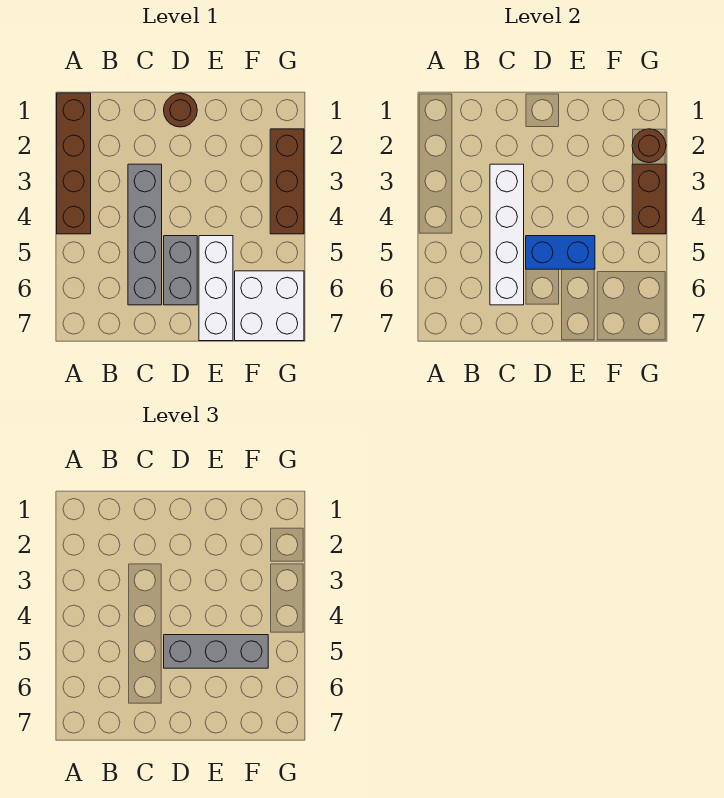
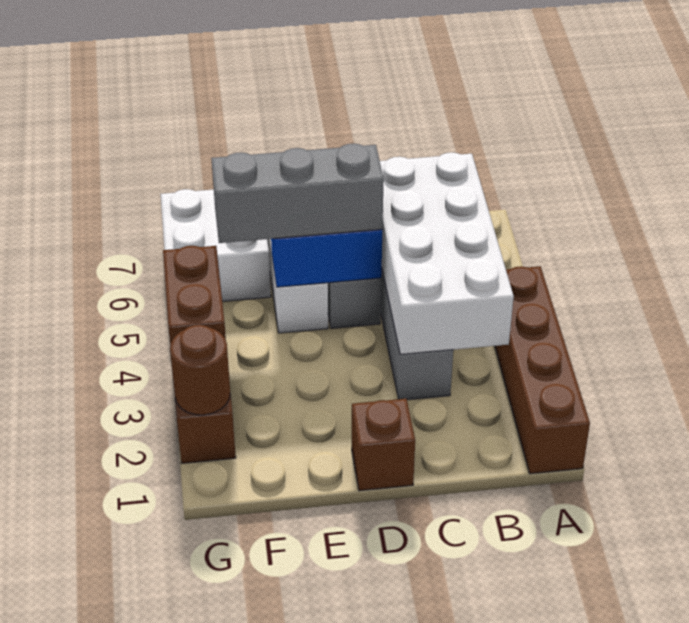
white brick C3:C6 level 2 -> white brick B3:C6 level 2
brown round brick D1 level 1 -> brown brick D1 level 1

